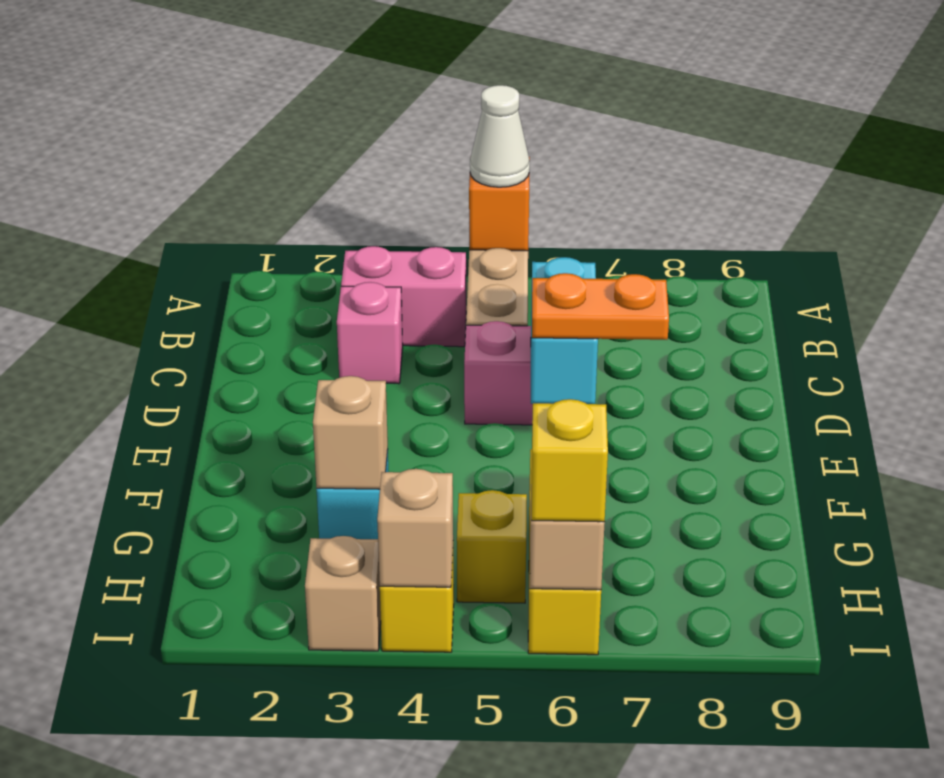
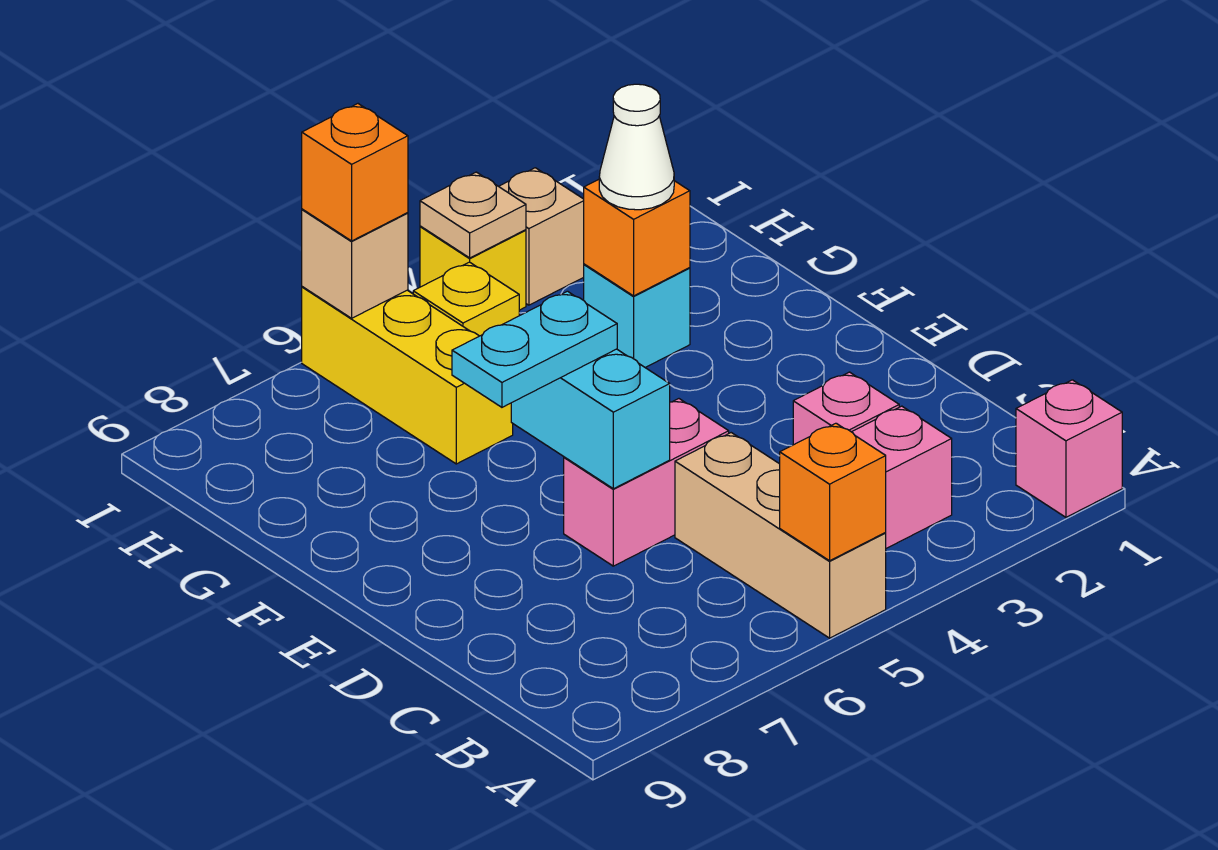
none -> pink brick A1 level 1
white cone A5 level 3 -> white cone G3 level 3
orange plate E6:E7 level 3 -> cyan plate E6:E7 level 3
tan brick G3 level 2 -> orange brick G3 level 2
tan brick I4 level 2 -> tan plate I4 level 2
yellow brick I6 level 3 -> orange brick I6 level 3

